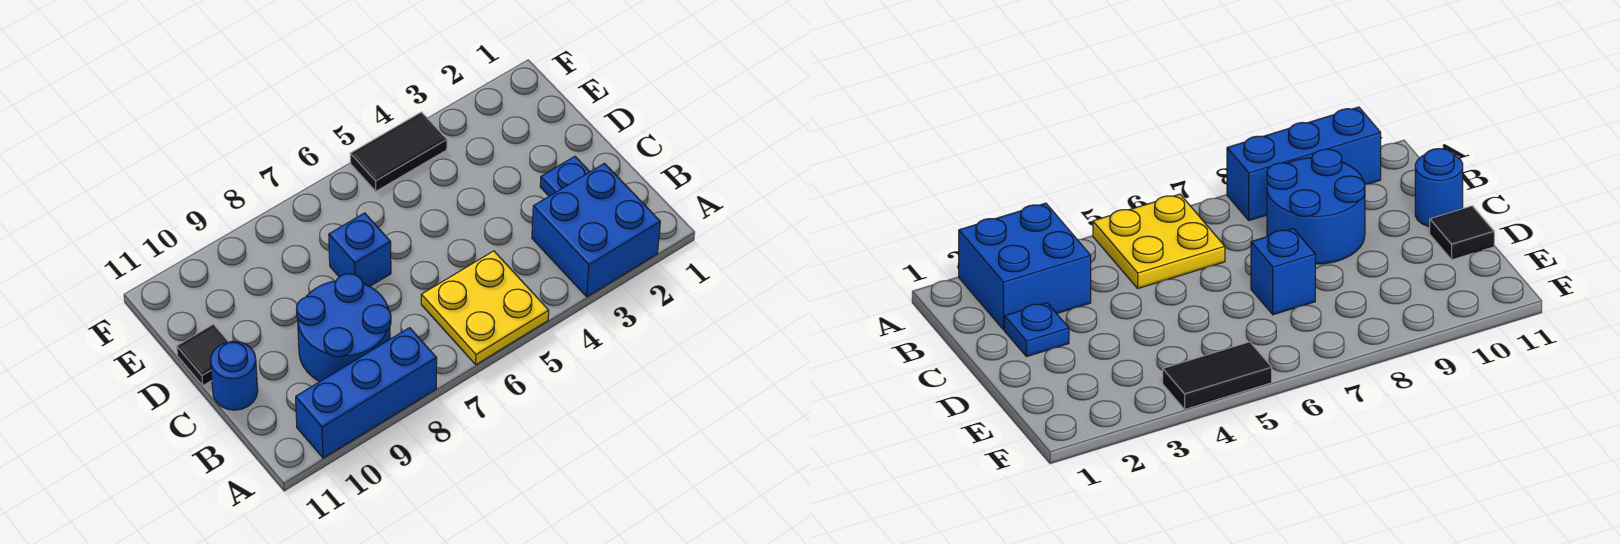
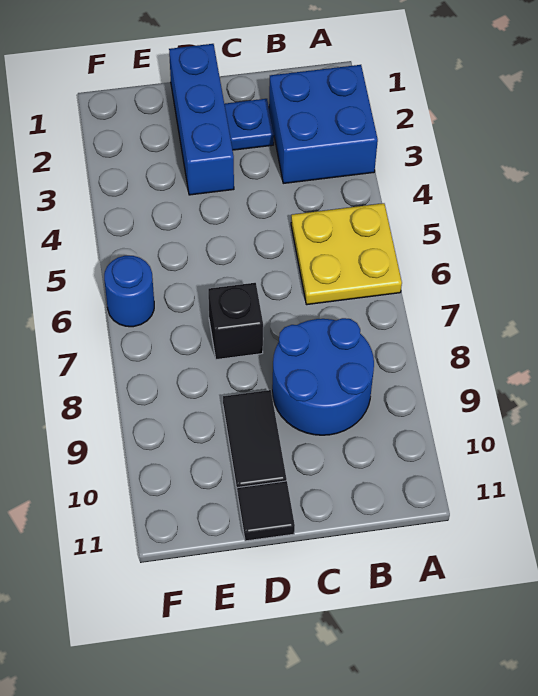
blue brick A8:A10 level 1 -> blue brick D1:D3 level 1
blue round brick C11 level 1 -> blue round brick F6 level 1
blue brick D7 level 1 -> black brick D7 level 1
black tile F4:F5 level 1 -> black tile D9:D10 level 1

